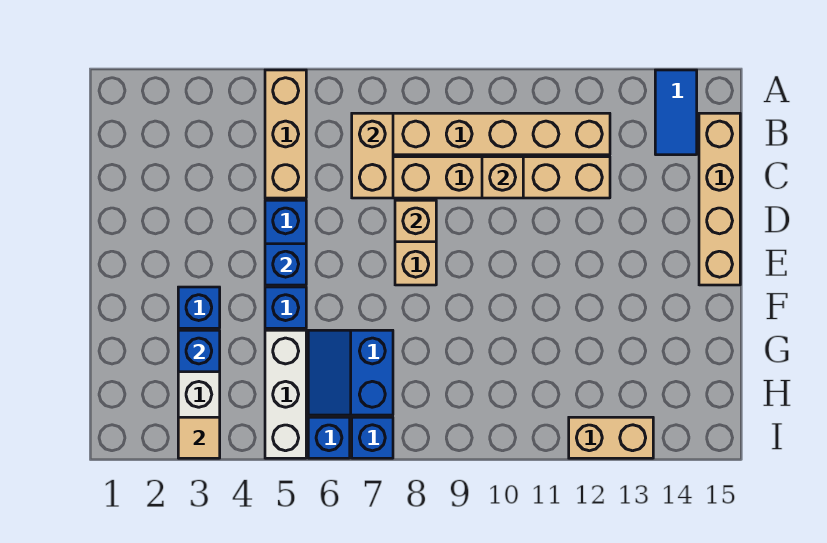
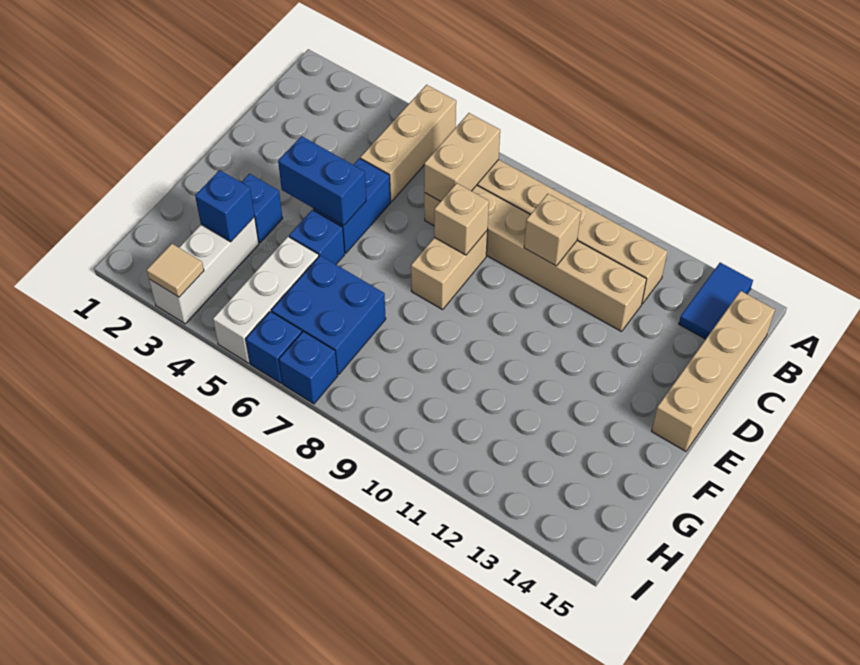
blue brick E5 level 2 -> blue brick E4:E5 level 2
blue slope G6:H7 level 1 top 7 -> blue brick G6:H7 level 1
tan brick I12:I13 level 1 -> none

